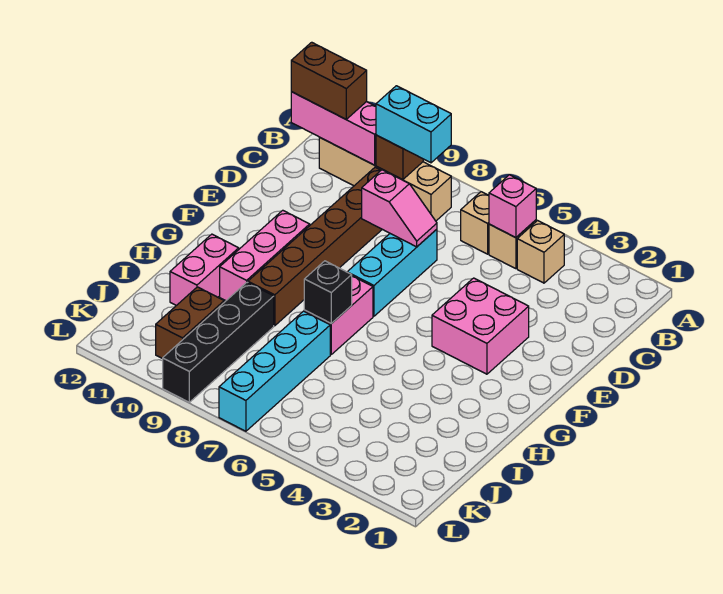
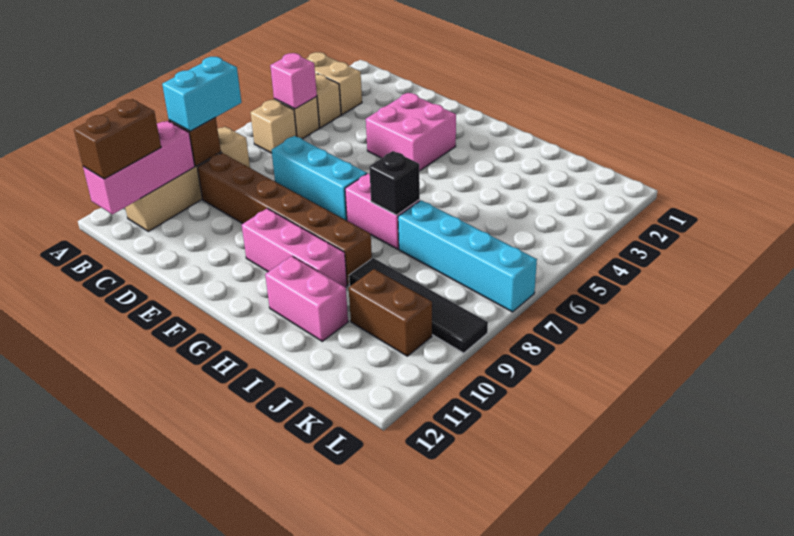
none -> tan brick A3:B3 level 1
pink slope D7:D8 level 2 top 8 -> none
black brick I9:L9 level 1 -> black tile I9:L9 level 1

